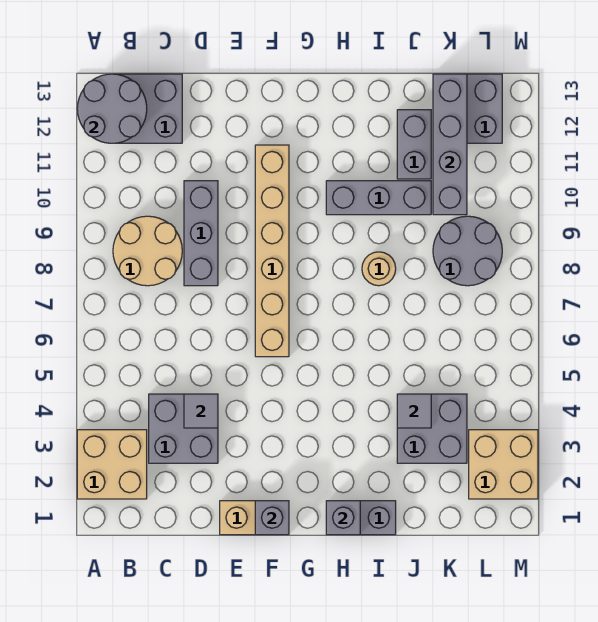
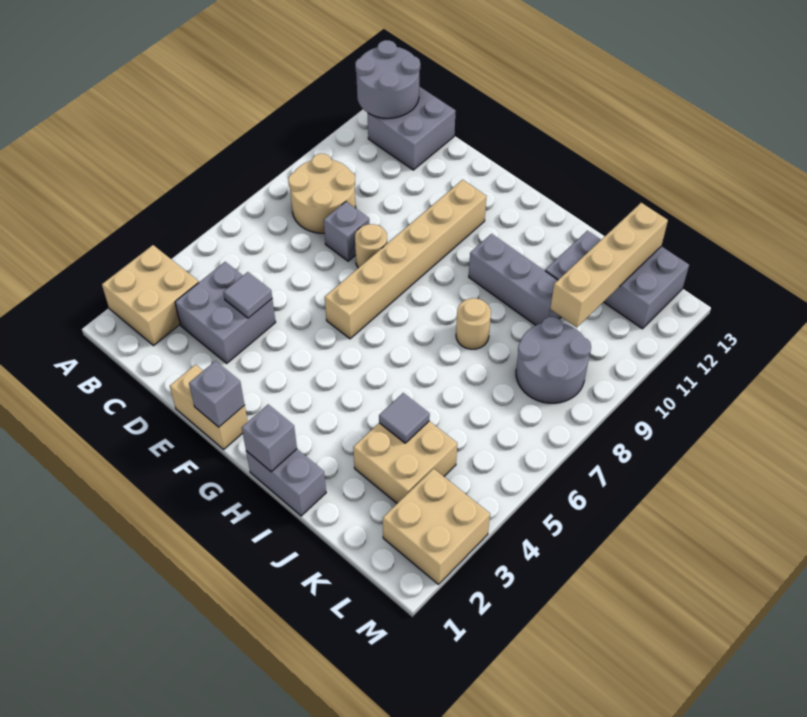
grey brick D8:D10 level 1 -> grey brick D8 level 1
none -> tan round brick E8 level 1
grey brick J3:K4 level 1 -> tan brick J3:K4 level 1
grey brick K10:K13 level 2 -> tan brick K10:K13 level 2

